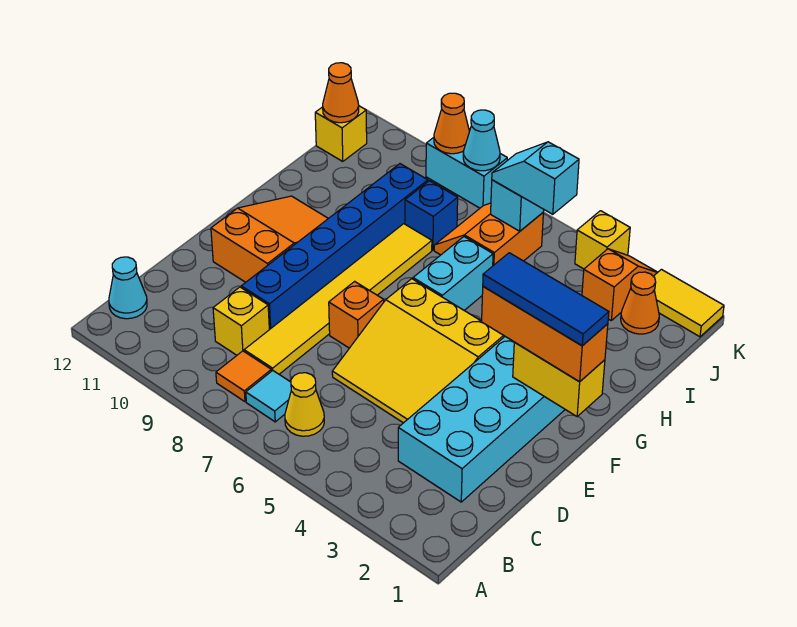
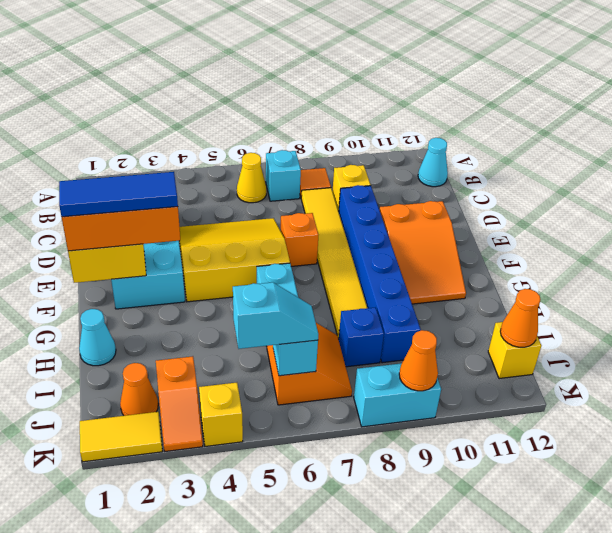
cyan tile B7 level 1 -> cyan brick B7 level 1
cyan cone K8 level 2 -> cyan cone H1 level 1

